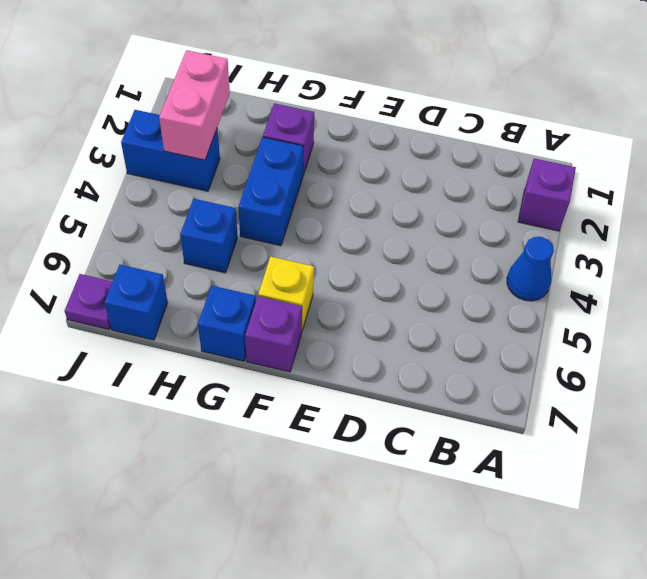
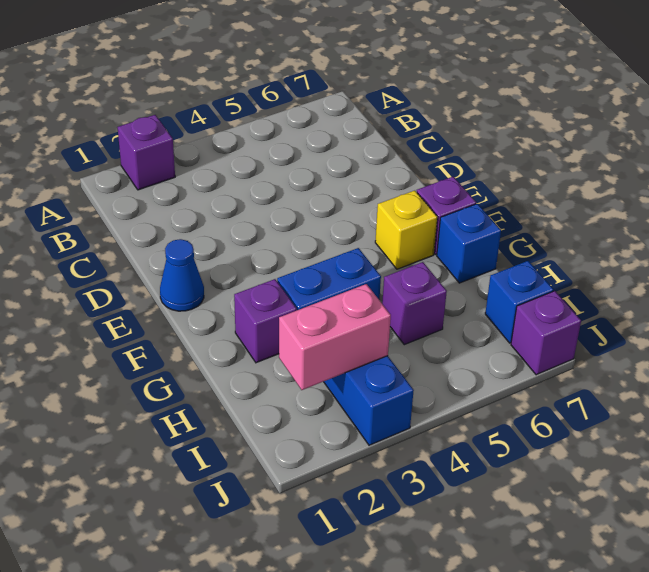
blue cone A4 level 1 -> blue cone E1 level 1
blue brick H5 level 1 -> purple brick H5 level 1
purple plate J7 level 1 -> purple brick J7 level 1

